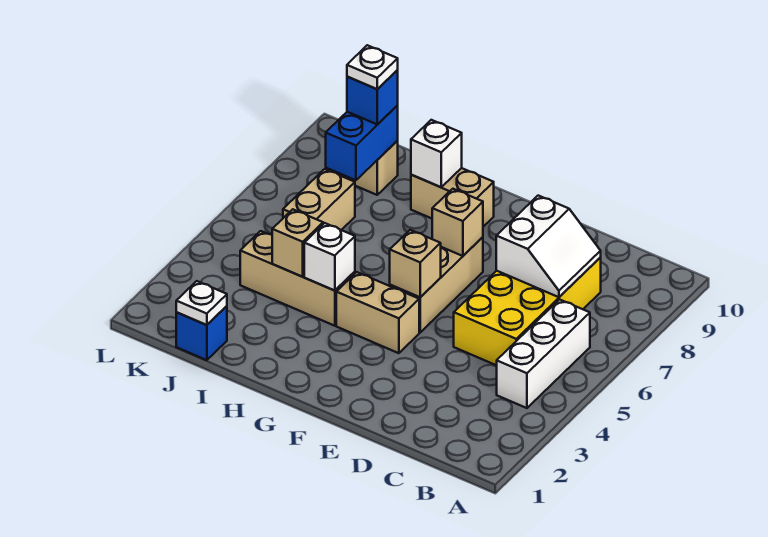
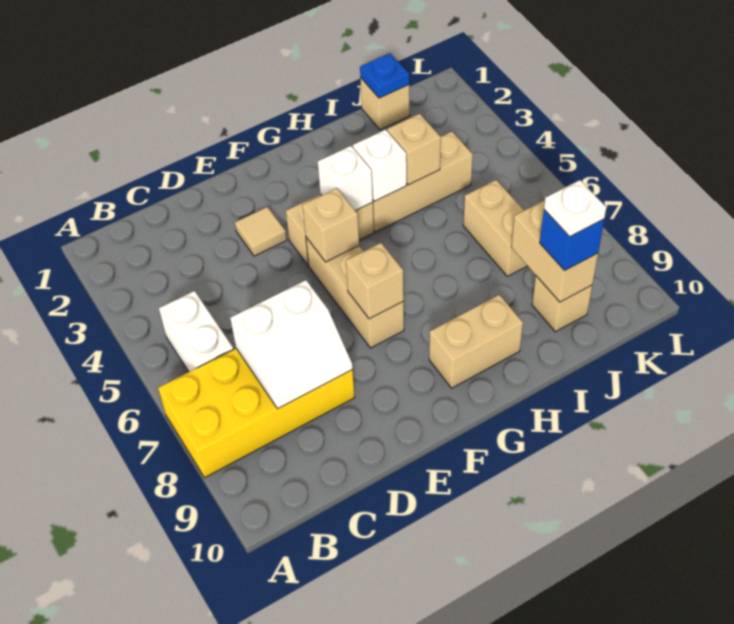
white brick B4:B6 level 1 -> white brick B5:B6 level 1
yellow brick C5:D8 level 1 -> yellow brick A7:D8 level 1
white slope C7:D8 level 2 top D -> white slope C7:D8 level 2 top 7
none -> tan tile E3 level 1
white brick H9 level 2 -> white brick G4 level 2
blue brick J1 level 1 -> tan brick J1 level 1
white plate J1 level 2 -> blue plate J1 level 2
blue brick J8:J9 level 2 -> tan brick J8:J9 level 2

